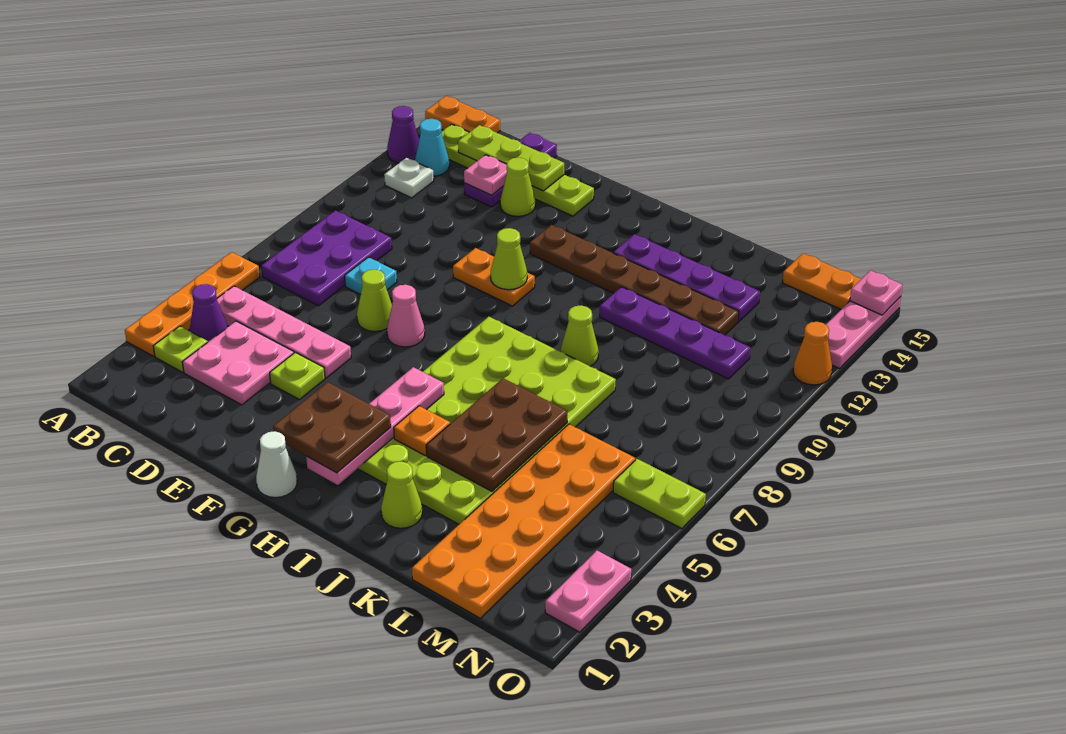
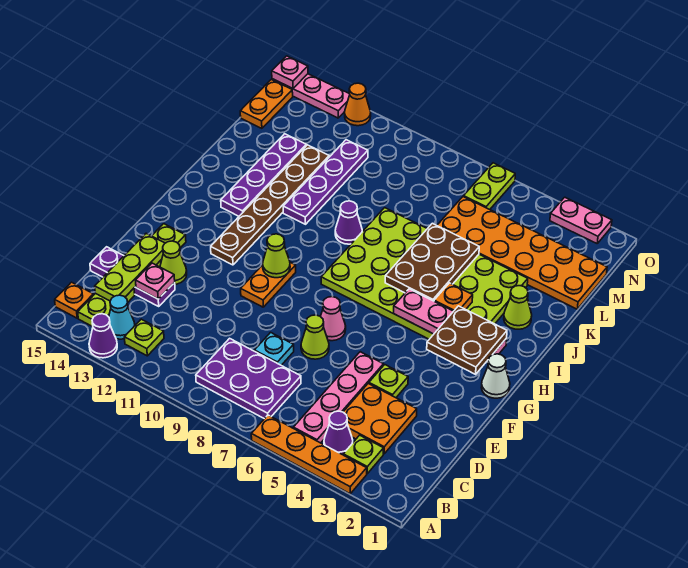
orange plate A15:B15 level 1 -> orange plate B15 level 1
white plate B12 level 1 -> lime plate B12 level 1
pink plate C3:D4 level 1 -> orange plate C3:D4 level 1
brown plate J4:K6 level 2 -> brown plate I5:K6 level 2
lime cone J9 level 1 -> purple cone J9 level 1

